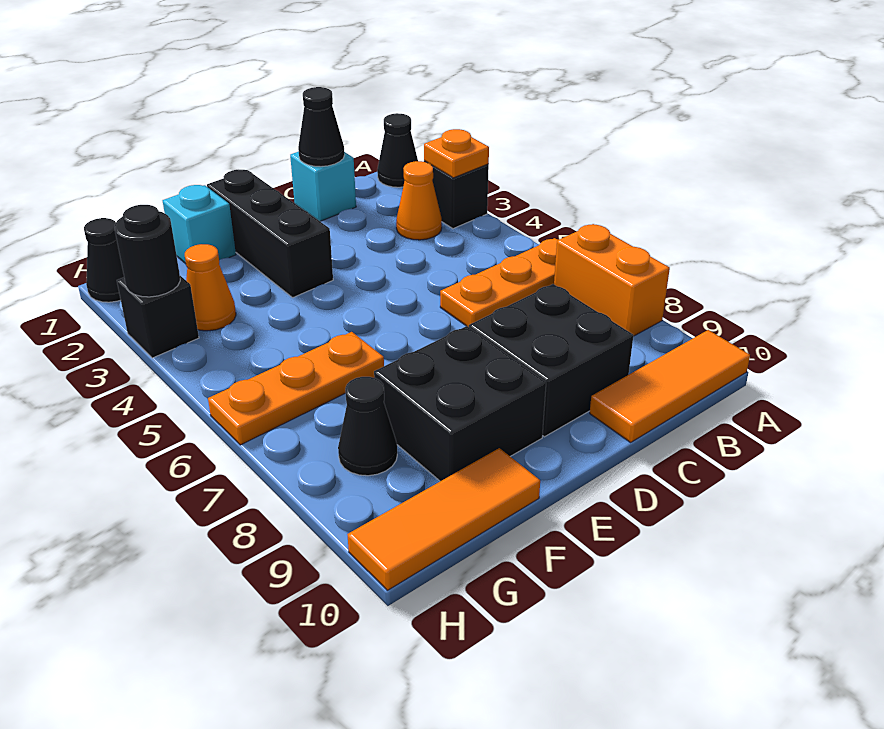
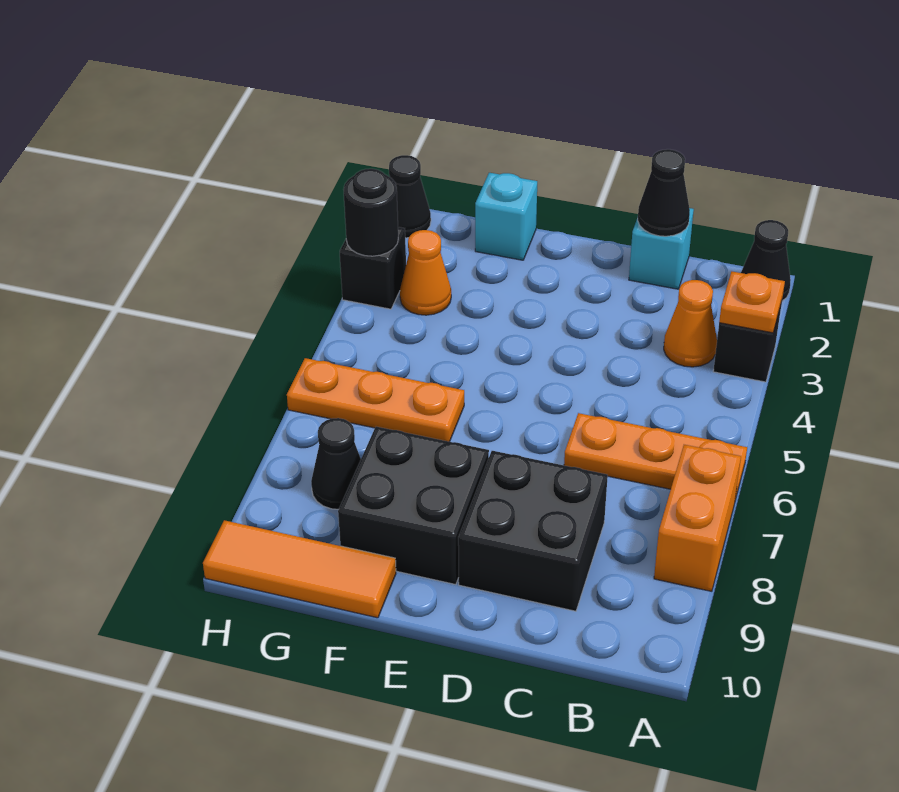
orange tile A10:C10 level 1 -> none
black brick E1:E3 level 1 -> none

